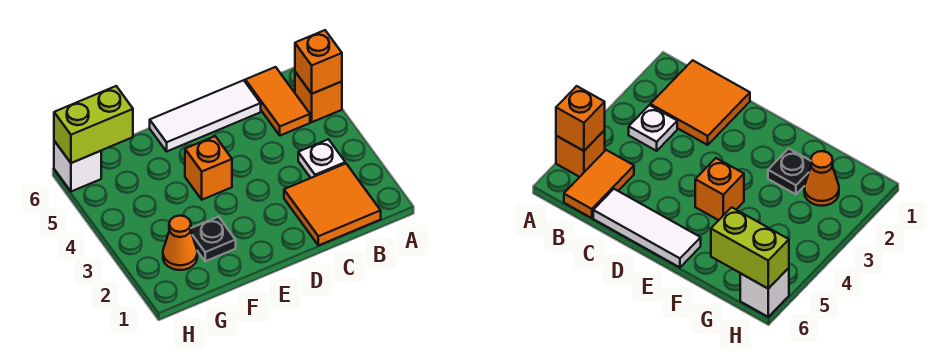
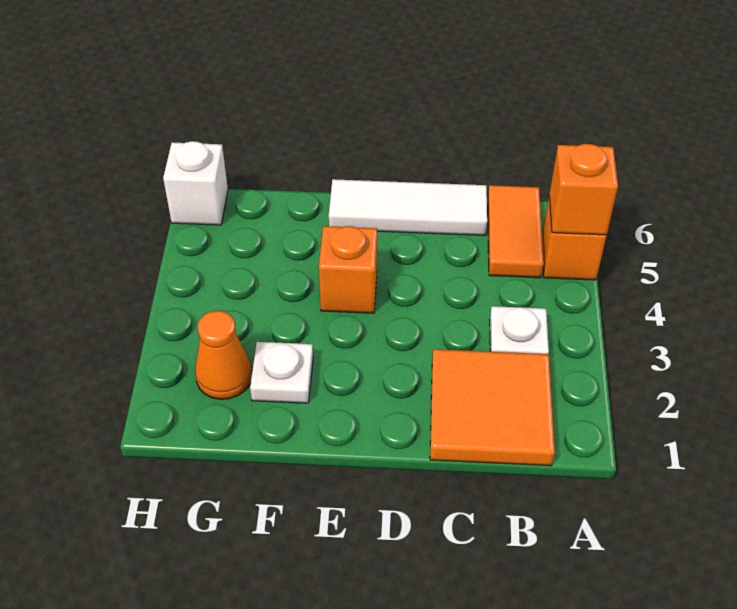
black plate F2 level 1 -> white plate F2 level 1
lime brick G6:H6 level 2 -> none

